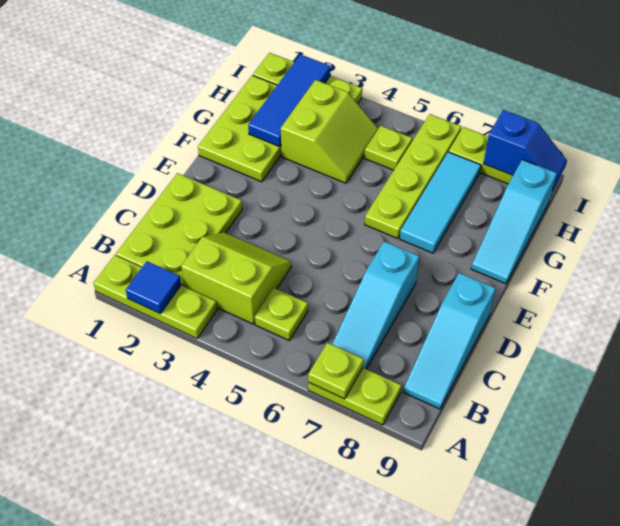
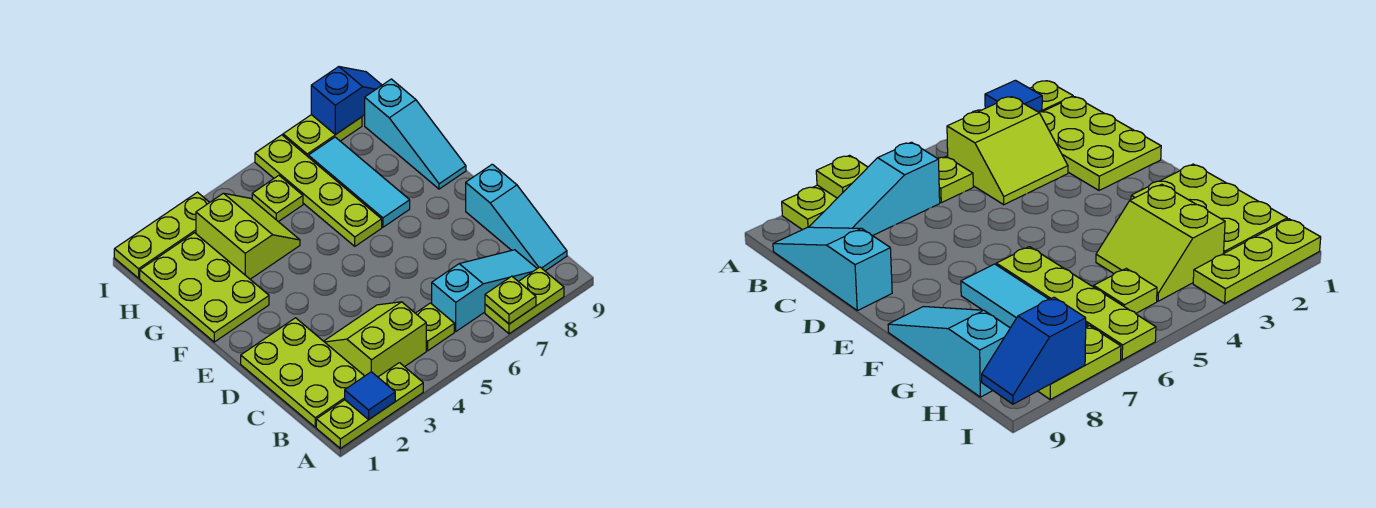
cyan slope B7:D7 level 1 top D -> cyan slope B6:B8 level 1 top 6
blue tile G2:I2 level 2 -> none

